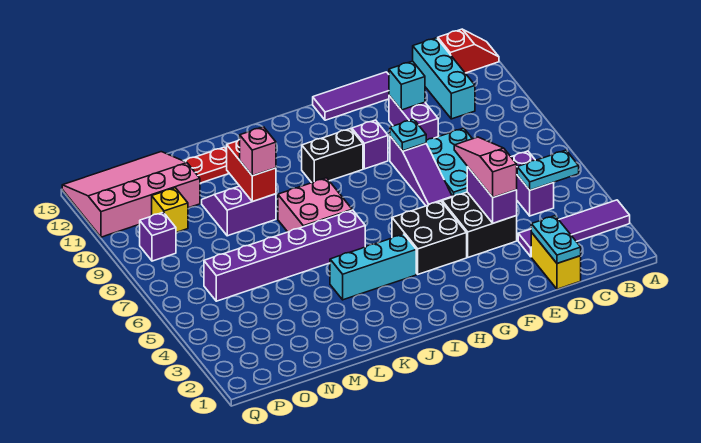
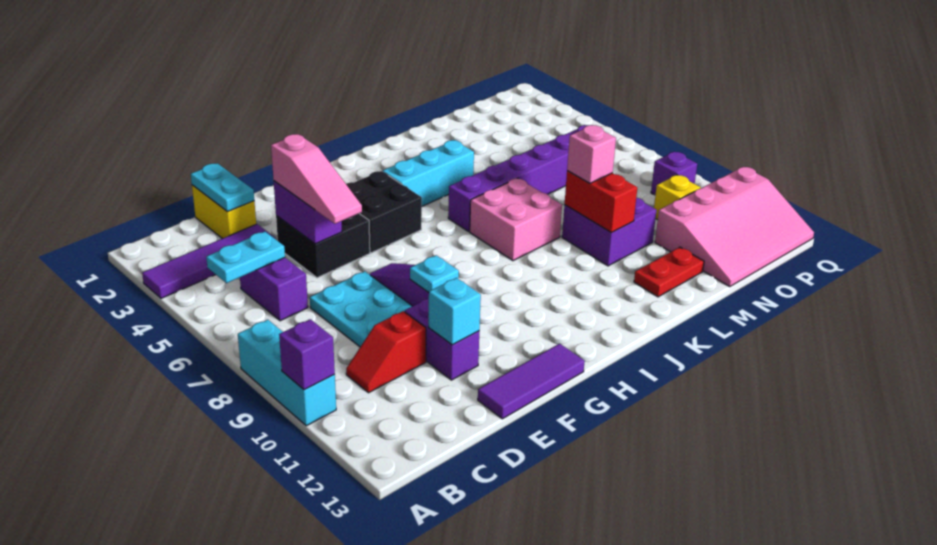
red slope A13:B13 level 1 top B -> red slope C10:D10 level 1 top D
cyan brick C11:C13 level 1 -> cyan brick A8:A10 level 1
purple brick G10 level 1 -> purple brick A10 level 2
black brick H10:I10 level 1 -> none
purple slope L9:M10 level 1 top 9 -> purple brick L9:M10 level 1

